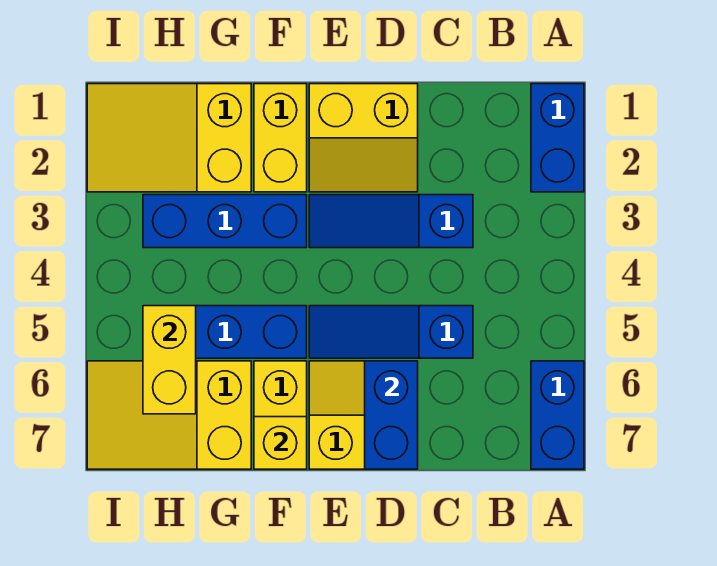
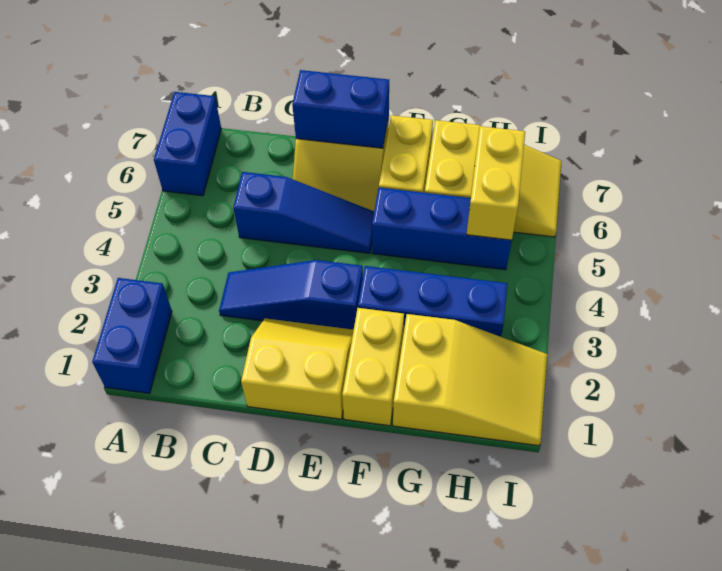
blue slope C3:E3 level 1 top C -> blue slope C3:E3 level 1 top E
blue brick D6:D7 level 2 -> blue brick D7:E7 level 2
yellow brick F7 level 2 -> none

